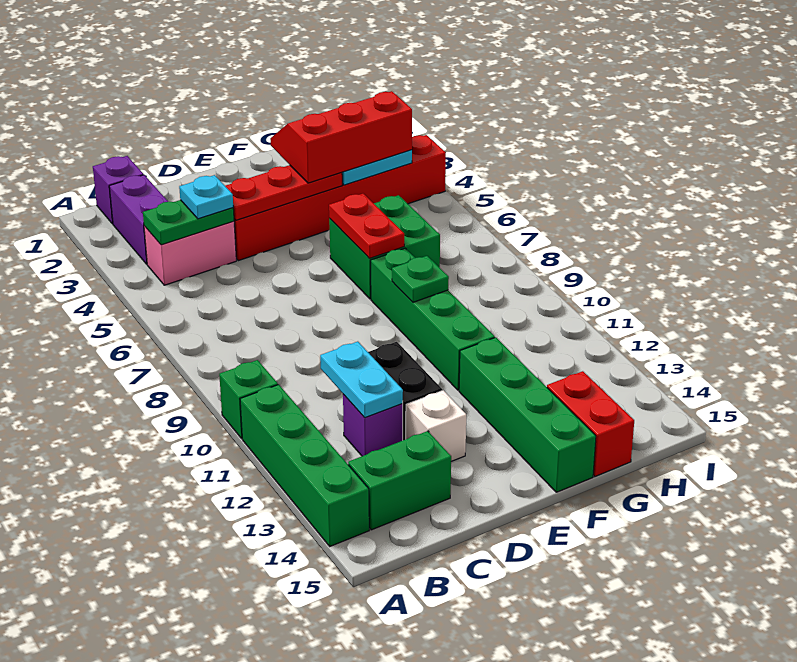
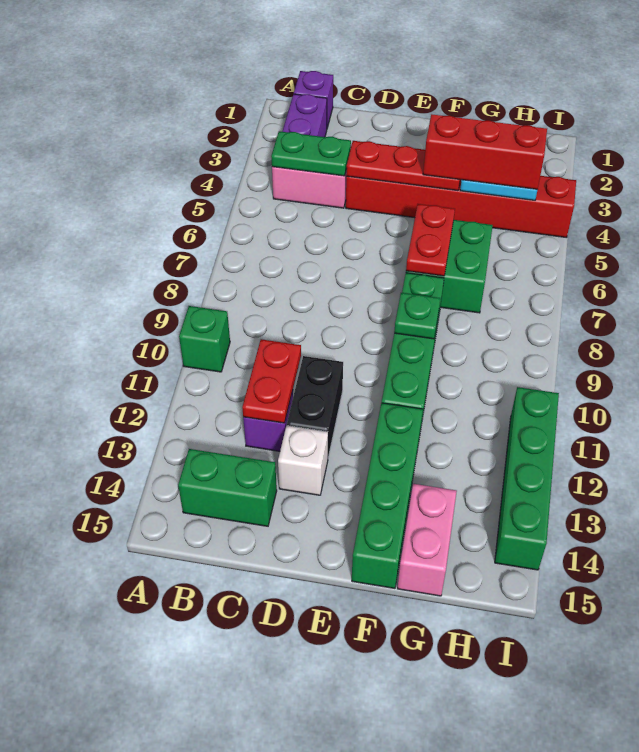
green brick A11:A14 level 1 -> green brick I11:I14 level 1
cyan plate C4 level 3 -> none
cyan plate C11:C12 level 2 -> red plate C11:C12 level 2
red brick G14:G15 level 1 -> pink brick G14:G15 level 1

